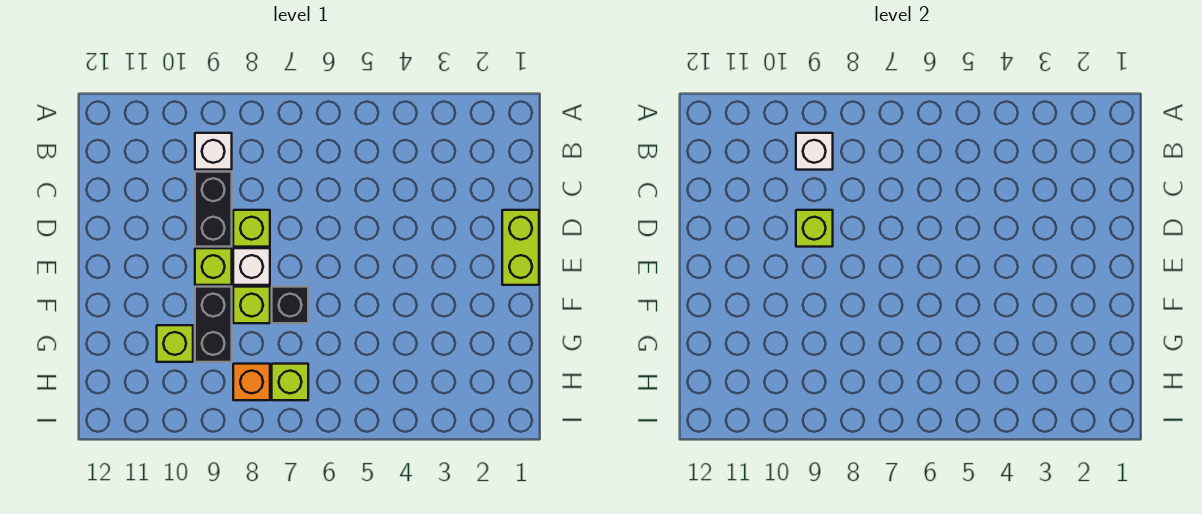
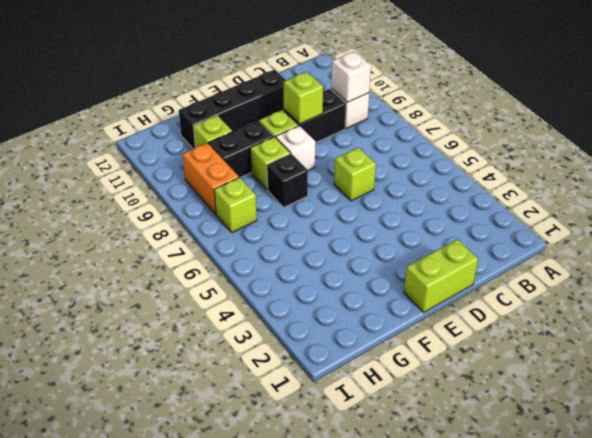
lime brick D8 level 1 -> lime brick D6 level 1
none -> black brick D11:G11 level 1
orange brick H8 level 1 -> orange brick H8:H9 level 1

